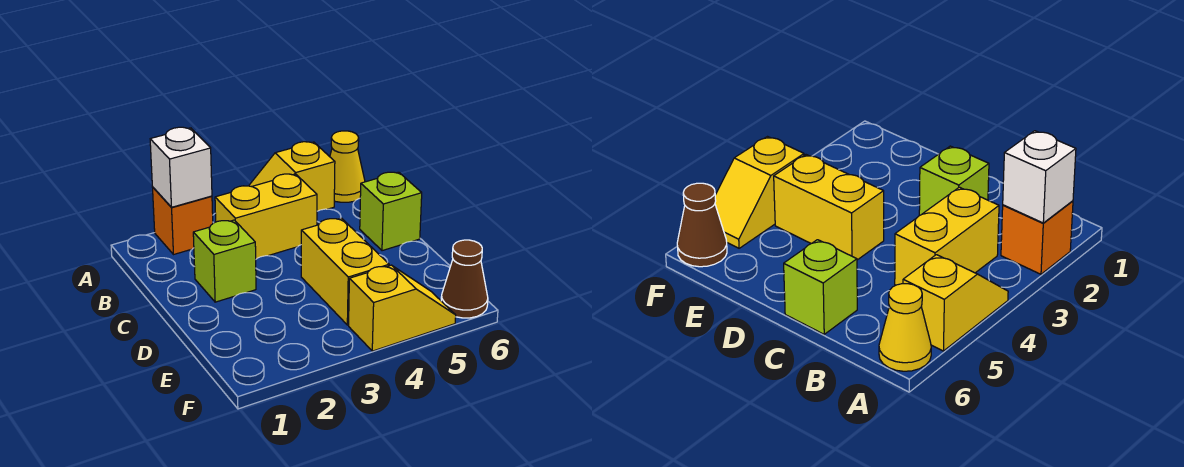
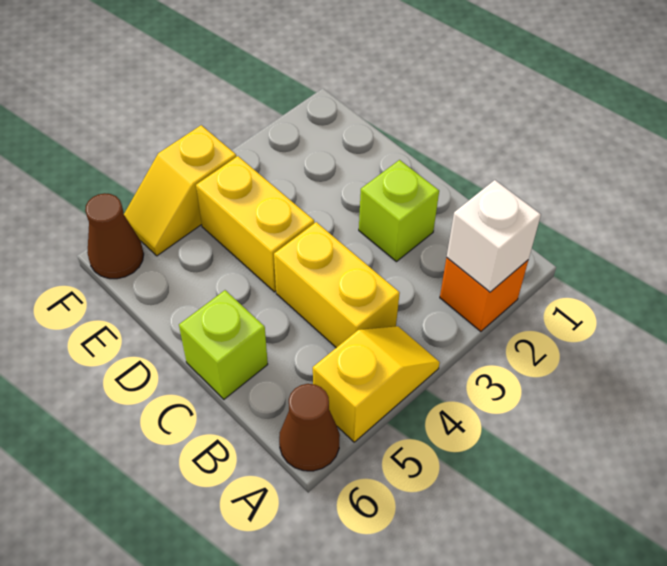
yellow cone A6 level 1 -> brown cone A6 level 1
yellow brick B3:B4 level 1 -> yellow brick B4:C4 level 1

